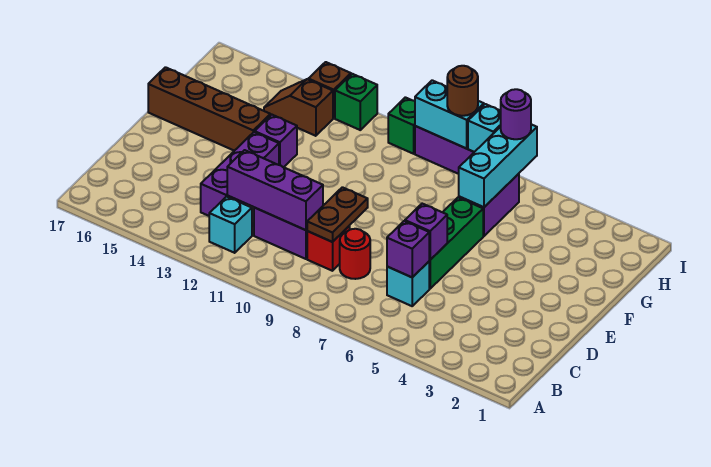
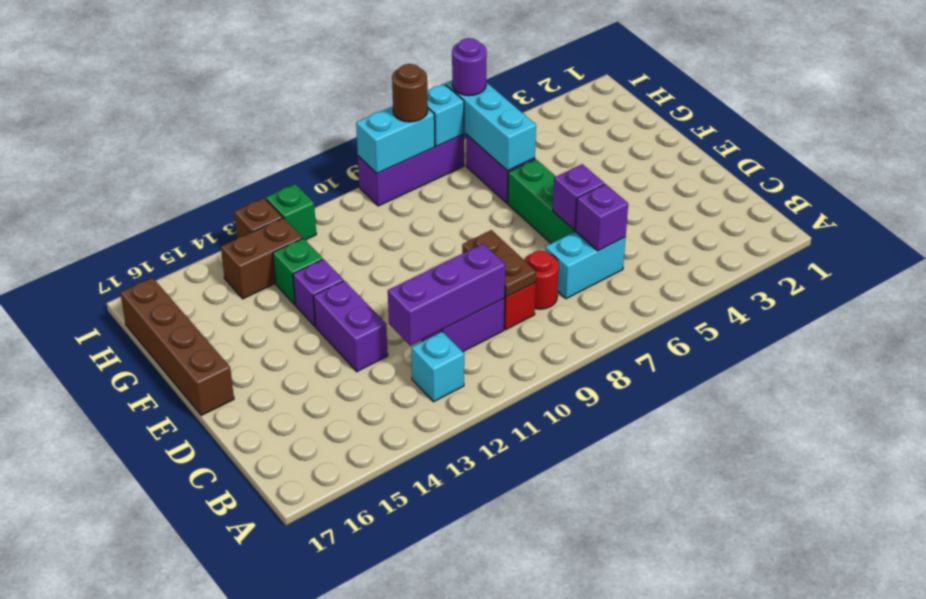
cyan brick C6 level 1 -> cyan brick C6:C7 level 1
purple brick C13:E13 level 1 -> purple brick D13:E13 level 1
brown brick F14:F17 level 1 -> brown brick E17:H17 level 1
brown slope H13:H14 level 1 top 13 -> brown brick H13:H14 level 1
green brick I10 level 1 -> green brick G13 level 1

